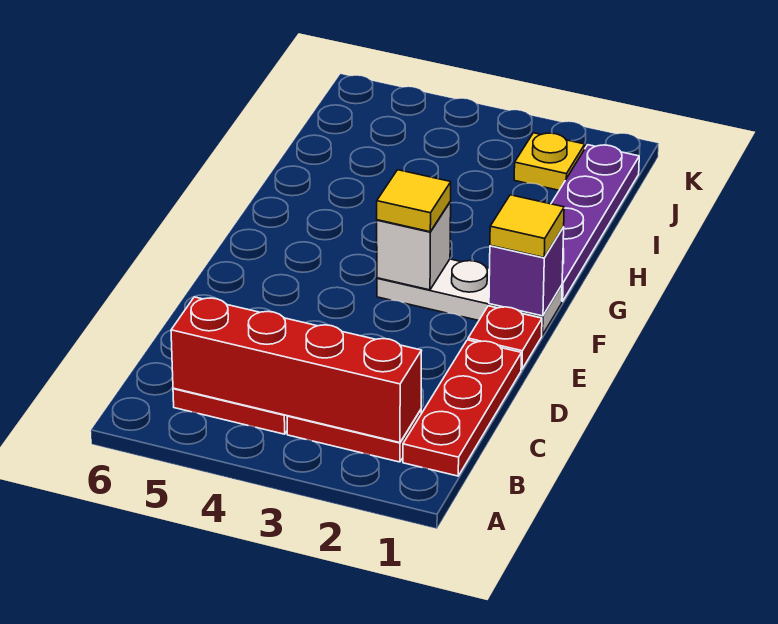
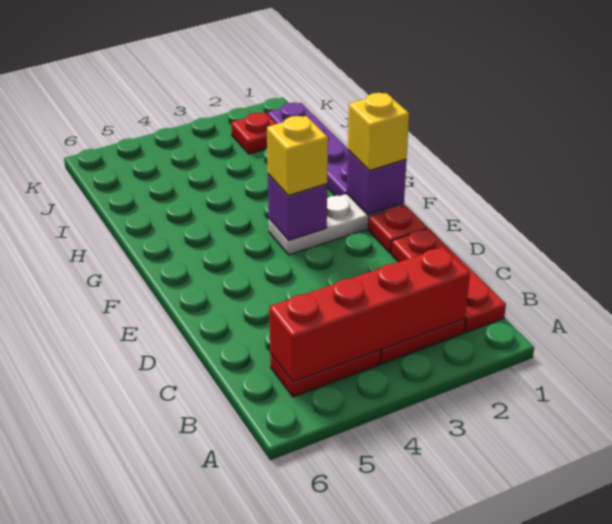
yellow tile F1 level 3 -> yellow brick F1 level 3
white brick F3 level 2 -> purple brick F3 level 2
yellow tile F3 level 3 -> yellow brick F3 level 3
yellow plate J2 level 1 -> red plate J2 level 1

